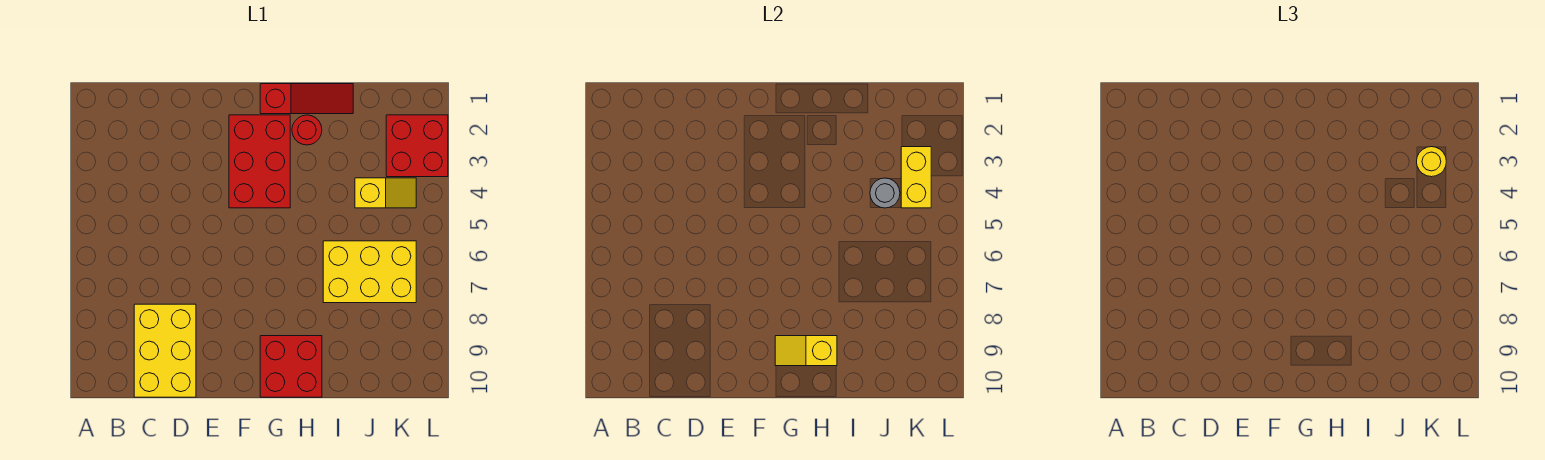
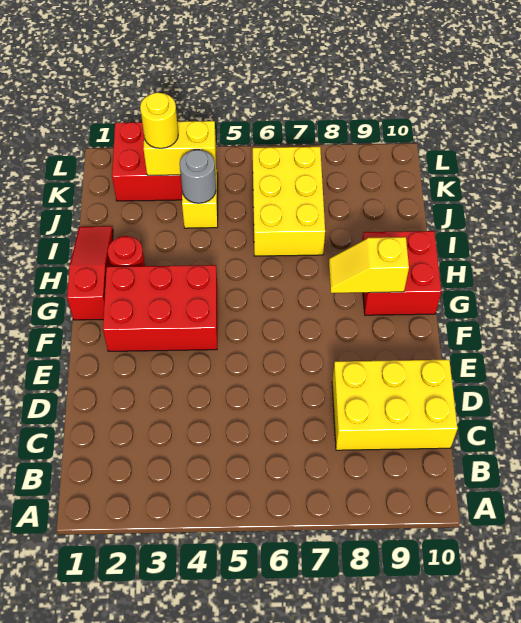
yellow slope G9:H9 level 2 top H -> yellow slope G8:G9 level 2 top 9

